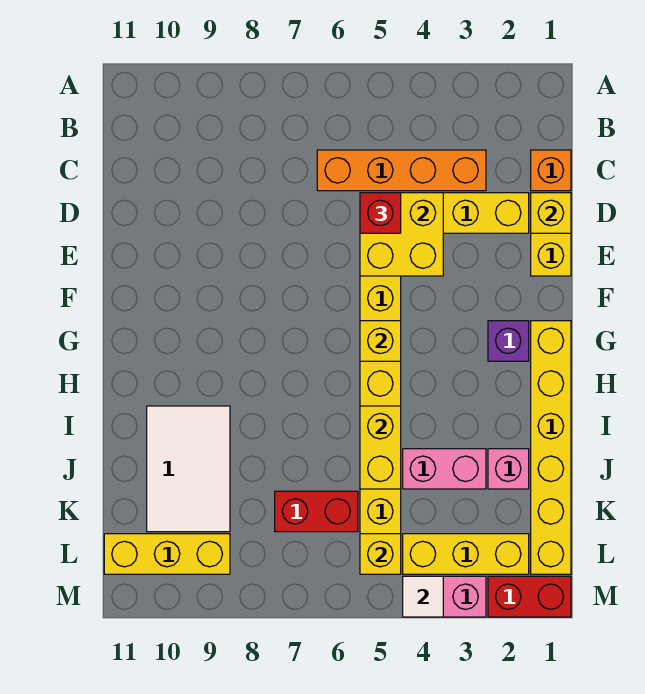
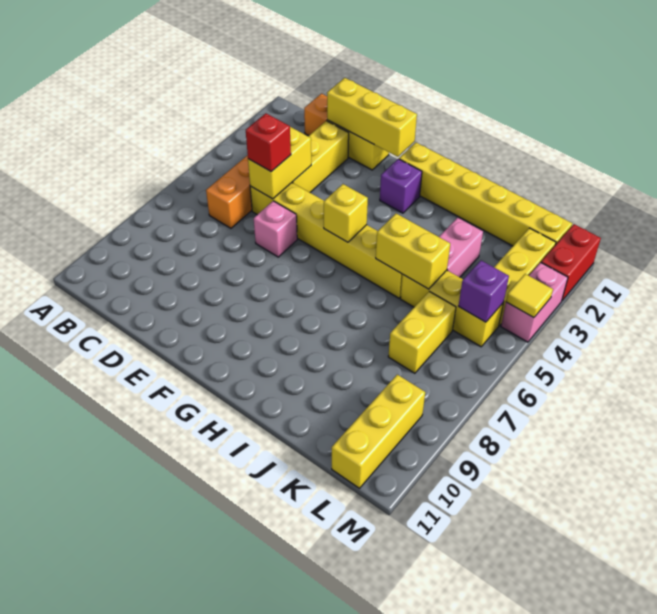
yellow brick D1 level 2 -> yellow brick D1:F1 level 2
yellow brick D4:E5 level 2 -> yellow brick D4:D5 level 2
white tile I9:K10 level 1 -> none
pink brick J2 level 1 -> pink brick E6 level 1
red brick K6:K7 level 1 -> yellow brick K6:K7 level 1
yellow brick L5 level 2 -> purple brick L5 level 2
white tile M4 level 2 -> yellow tile M4 level 2

